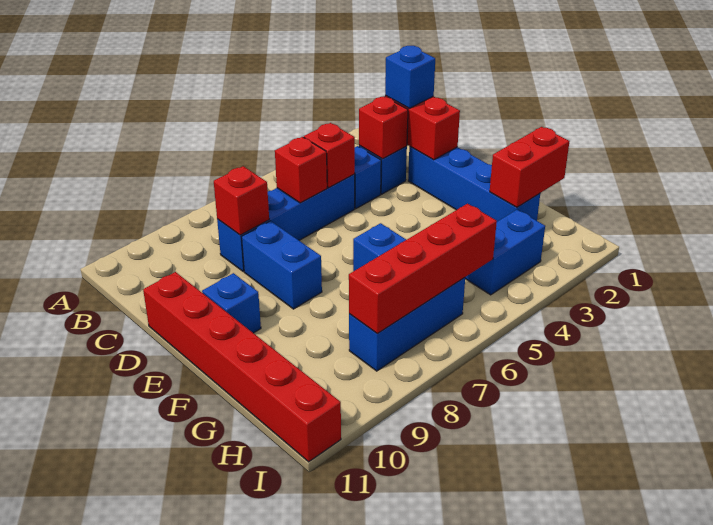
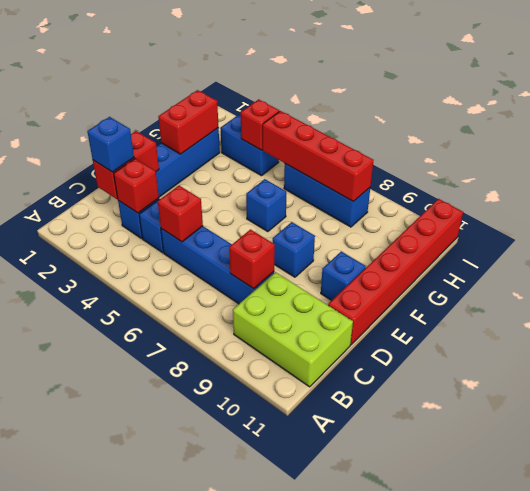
none -> lime brick B9:C11 level 1
red brick C6 level 2 -> red brick H4 level 2
blue brick D8:E8 level 1 -> blue brick E8 level 1
red brick G1:G2 level 2 -> red brick F2:G2 level 2

